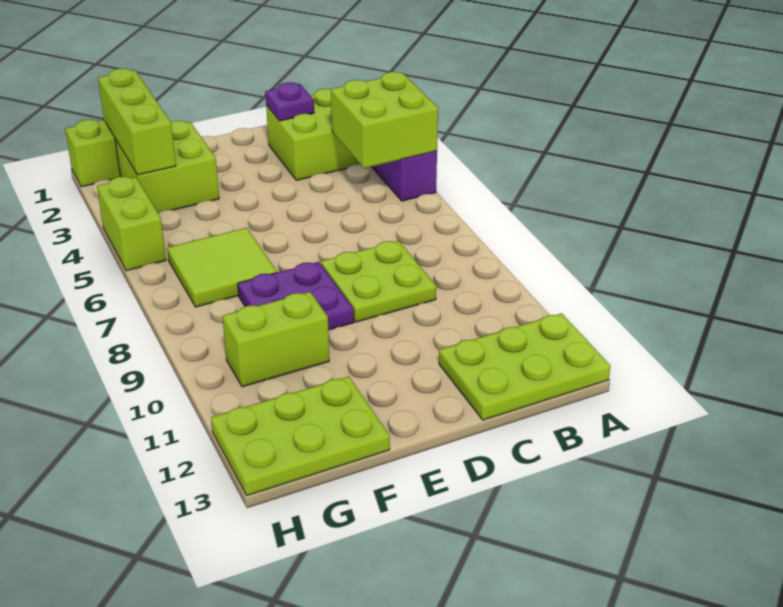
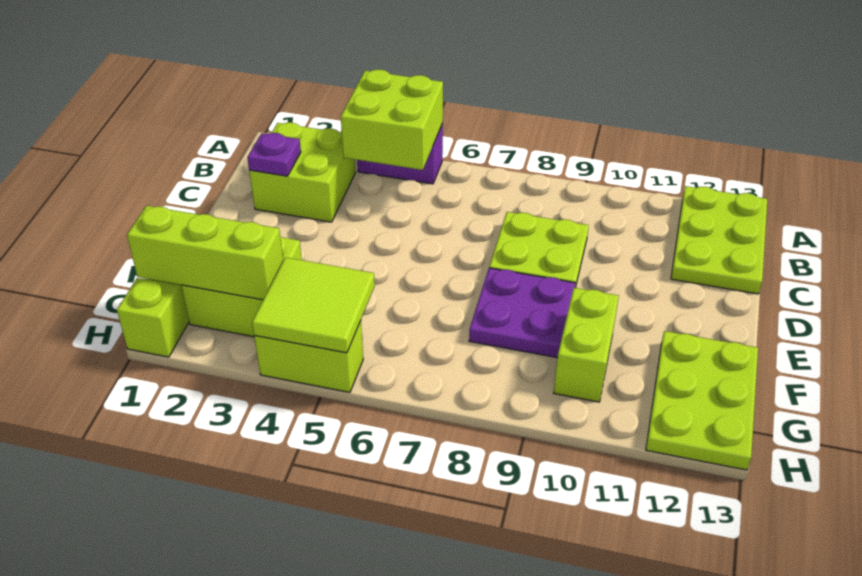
lime tile F6:G7 level 1 -> lime tile G4:H5 level 2

